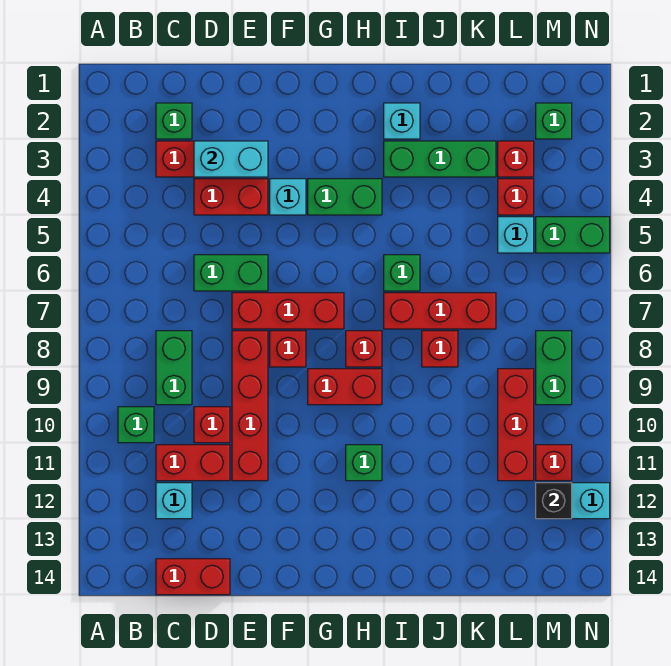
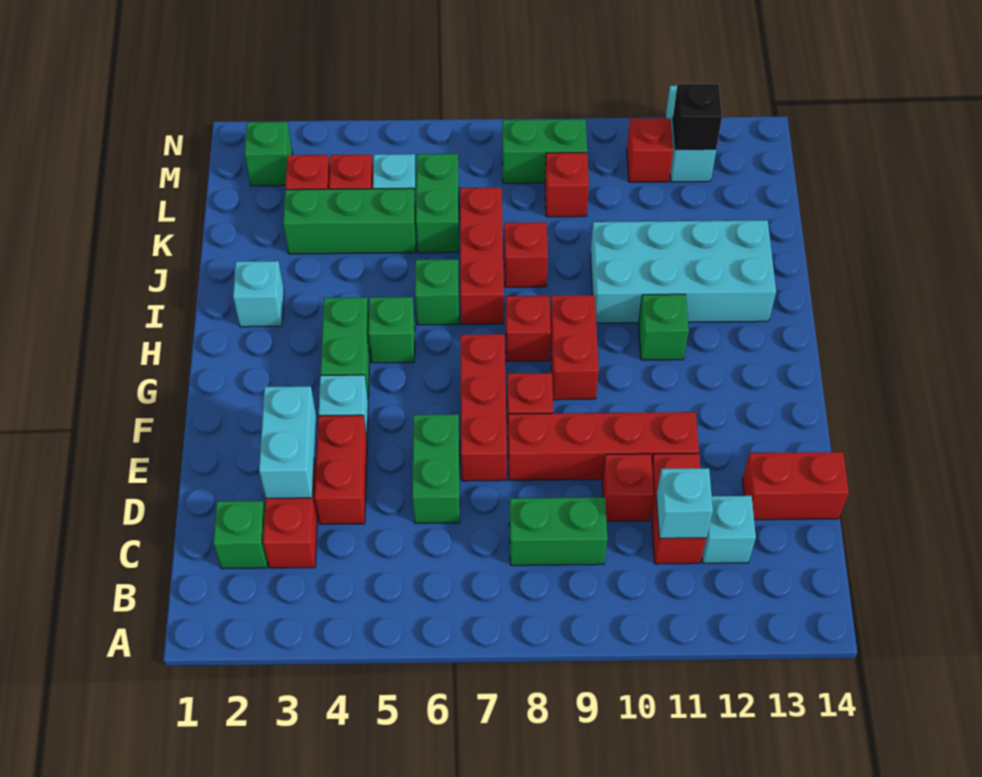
green brick B10 level 1 -> green brick H5 level 1
none -> cyan brick C11 level 2
red brick C14:D14 level 1 -> red brick D13:D14 level 1
green brick I3:K3 level 1 -> green brick K3:K5 level 1
none -> cyan brick I10:J13 level 1
red brick L9:L11 level 1 -> red brick L9 level 1
green brick M5:N5 level 1 -> green brick K6:L6 level 1

